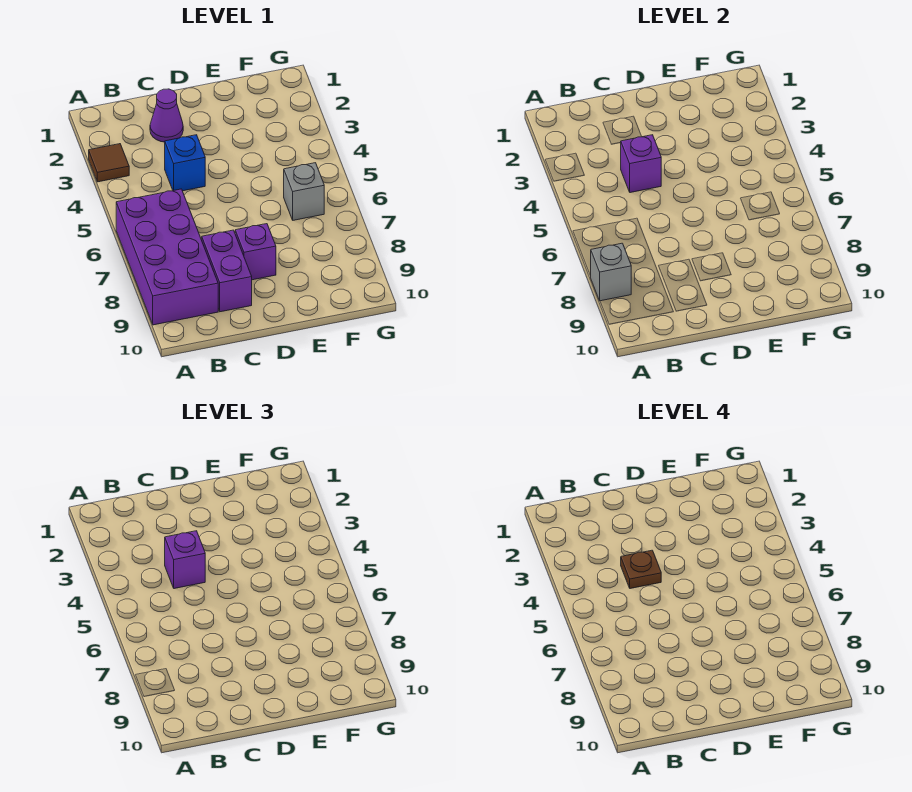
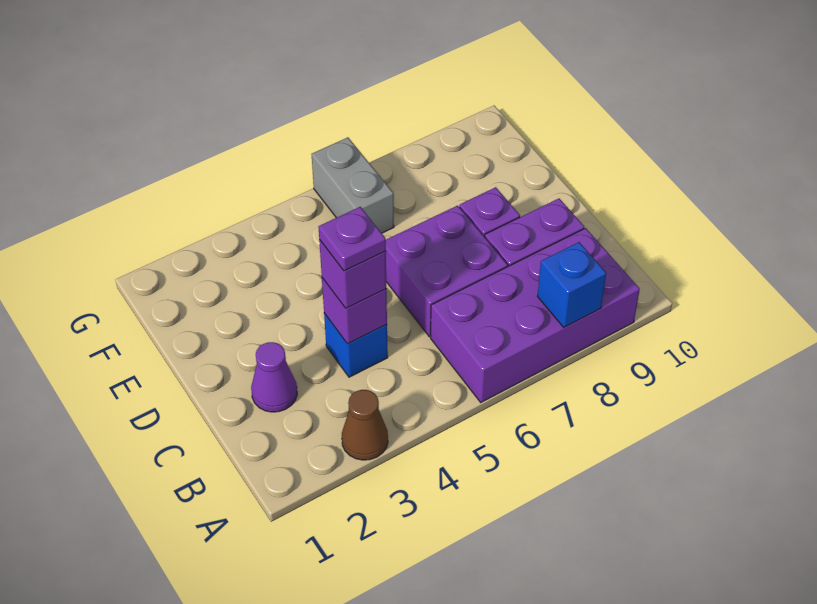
brown tile A3 level 1 -> brown cone A3 level 1
grey brick A8 level 2 -> blue brick A8 level 2
brown plate C4 level 4 -> purple plate C4 level 4
none -> purple brick C6:D7 level 1
grey brick F6 level 1 -> grey brick F6:G6 level 1

